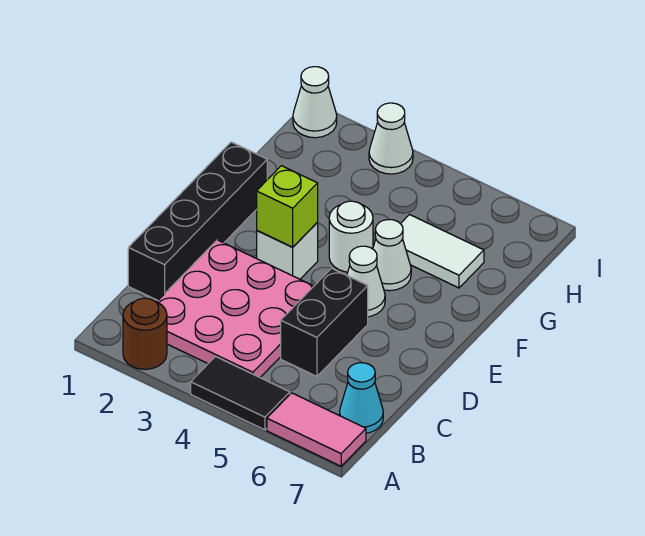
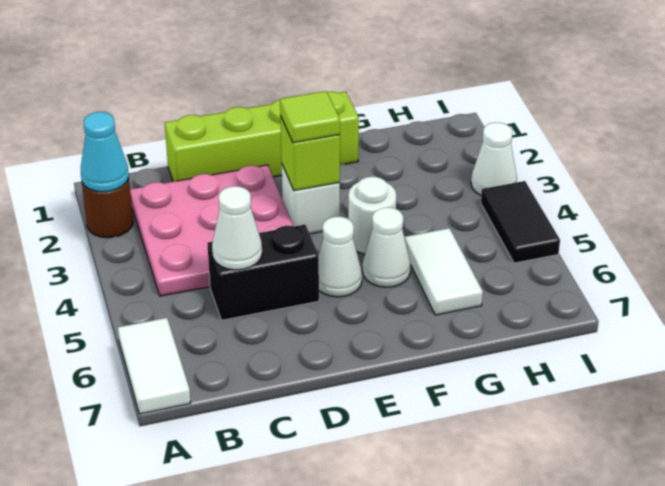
black tile A4:A5 level 1 -> black tile I4:I5 level 1
pink tile A6:A7 level 1 -> white tile A6:A7 level 1
cyan cone B7 level 1 -> cyan cone A2 level 2
black brick C1:F1 level 1 -> lime brick C1:F1 level 1
none -> lime tile E3 level 3
white cone I1 level 1 -> white cone C5 level 2

